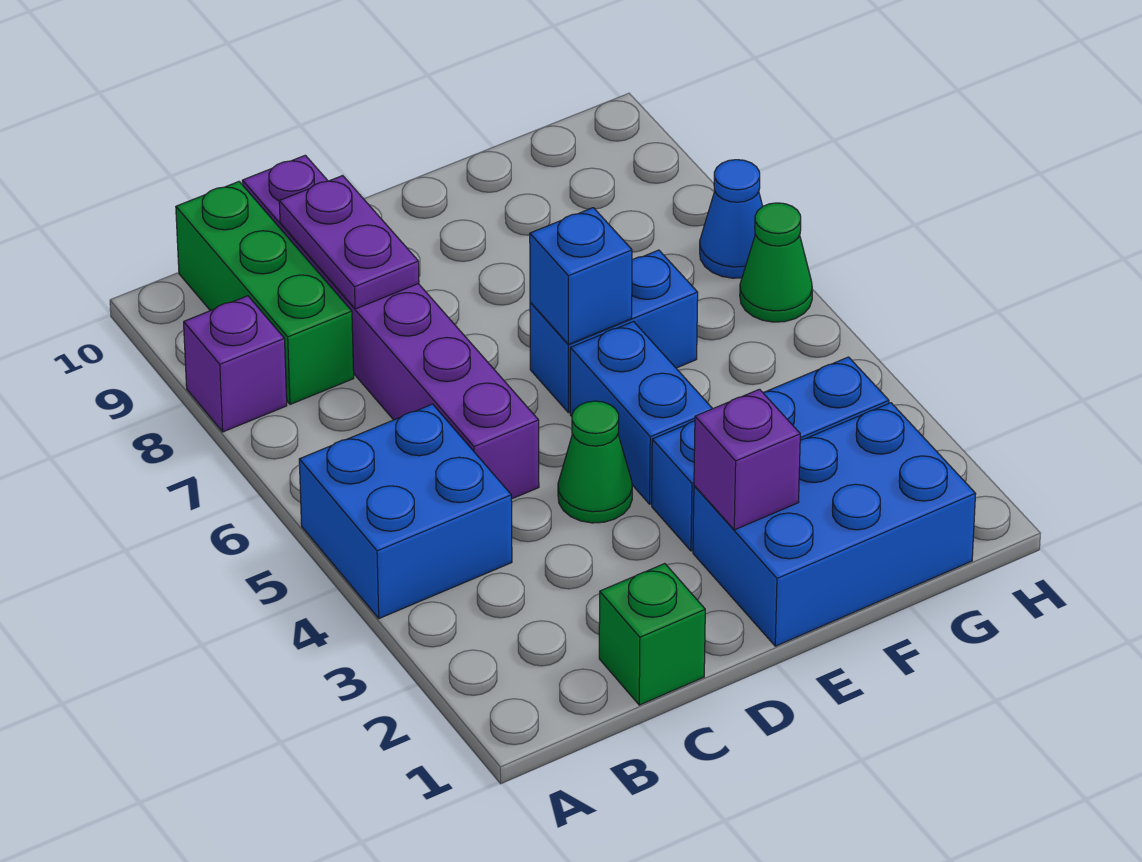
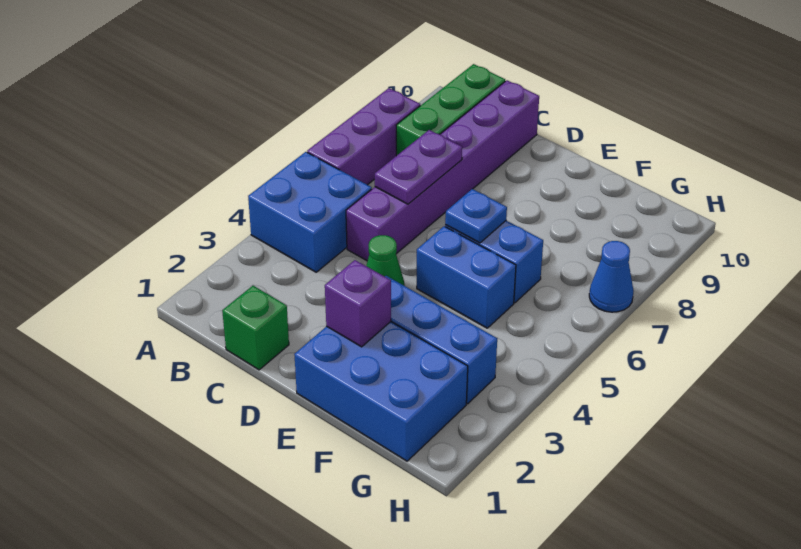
purple brick A8 level 1 -> purple brick A6:A8 level 1
purple plate C8:C9 level 2 -> purple plate C6:C7 level 2
blue brick E4:E5 level 1 -> blue brick E5:F5 level 1
blue brick E6 level 2 -> blue plate E6 level 2
green cone H6 level 1 -> none

